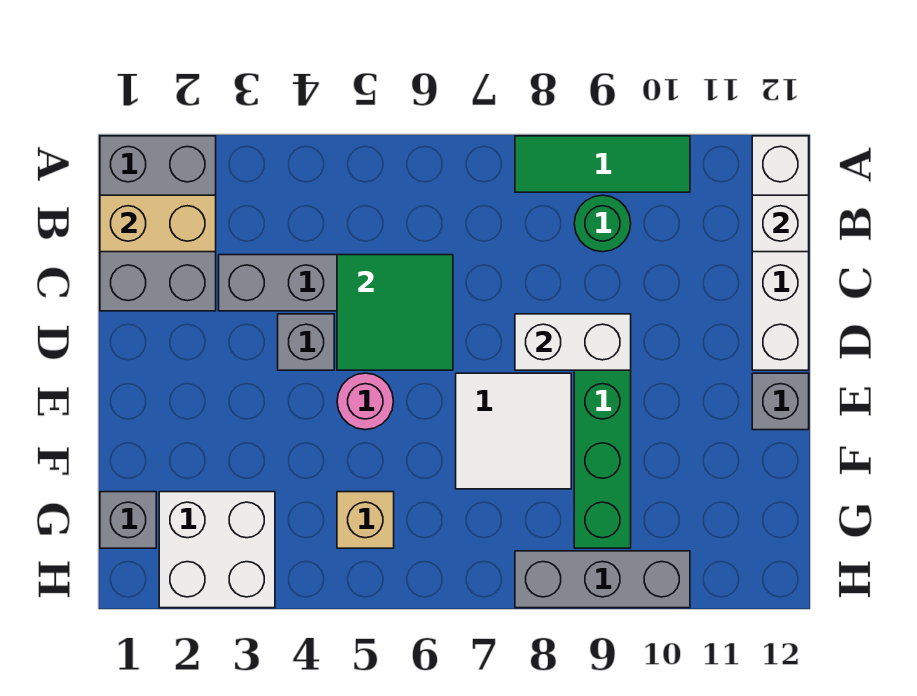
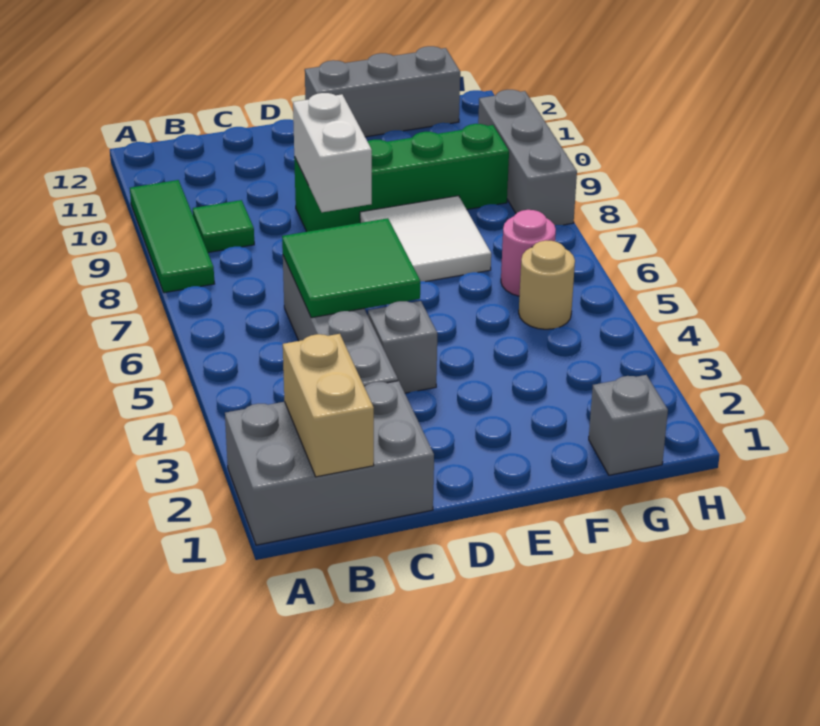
white brick A12:D12 level 1 -> none
green round brick B9 level 1 -> green tile B9 level 1
white brick B12 level 2 -> none
pink round brick E5 level 1 -> pink round brick G6 level 1
grey brick E12 level 1 -> grey brick E12:G12 level 1
white brick G2:H3 level 1 -> none
tan brick G5 level 1 -> tan round brick G5 level 1

